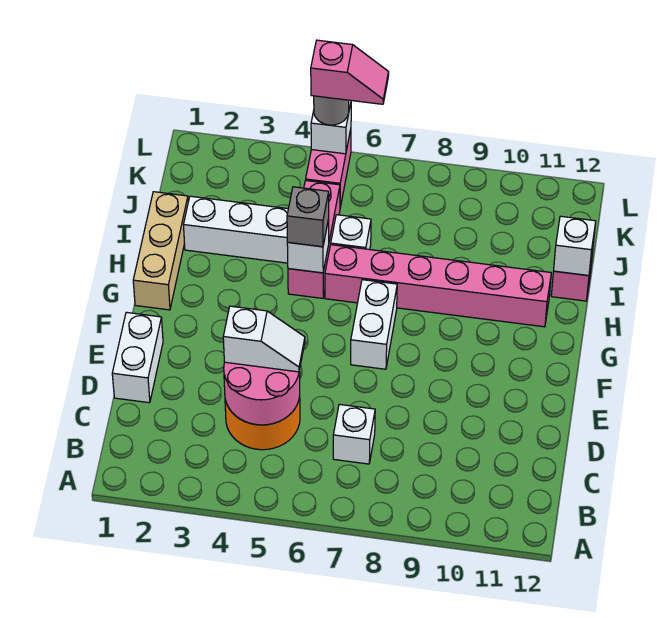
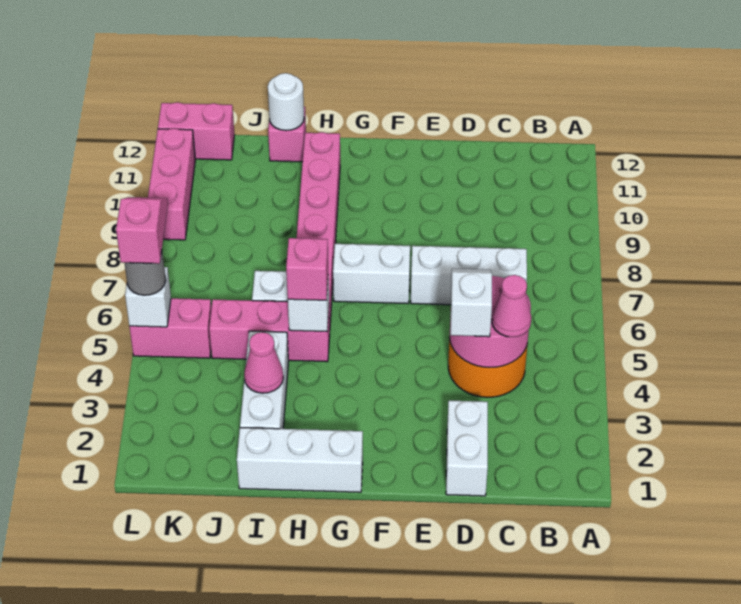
none -> pink cone C4 level 3
white brick C7 level 1 -> white brick C7:E7 level 1
white brick D1:E1 level 1 -> white brick D1:D2 level 1
tan brick G1:I1 level 1 -> white brick G1:I1 level 1
grey brick H5 level 3 -> pink brick H5 level 3
none -> pink cone I3 level 2
white brick I12 level 2 -> white round brick I12 level 2
none -> pink brick K12:L12 level 1
none -> pink brick L9:L11 level 1

